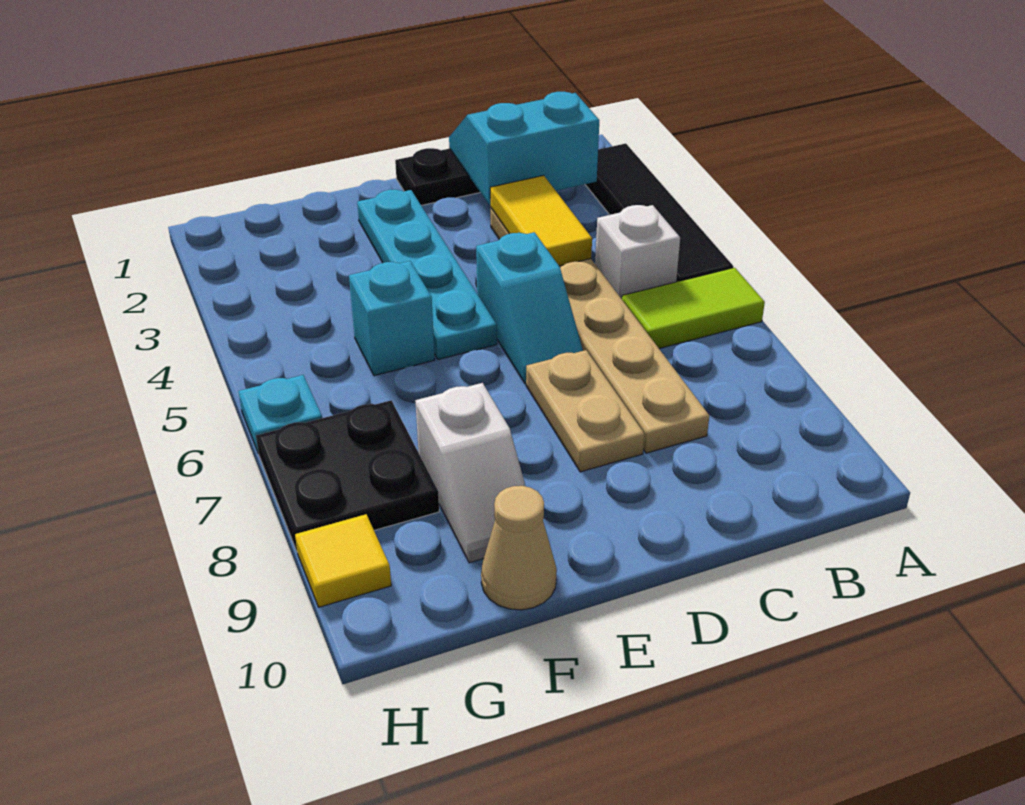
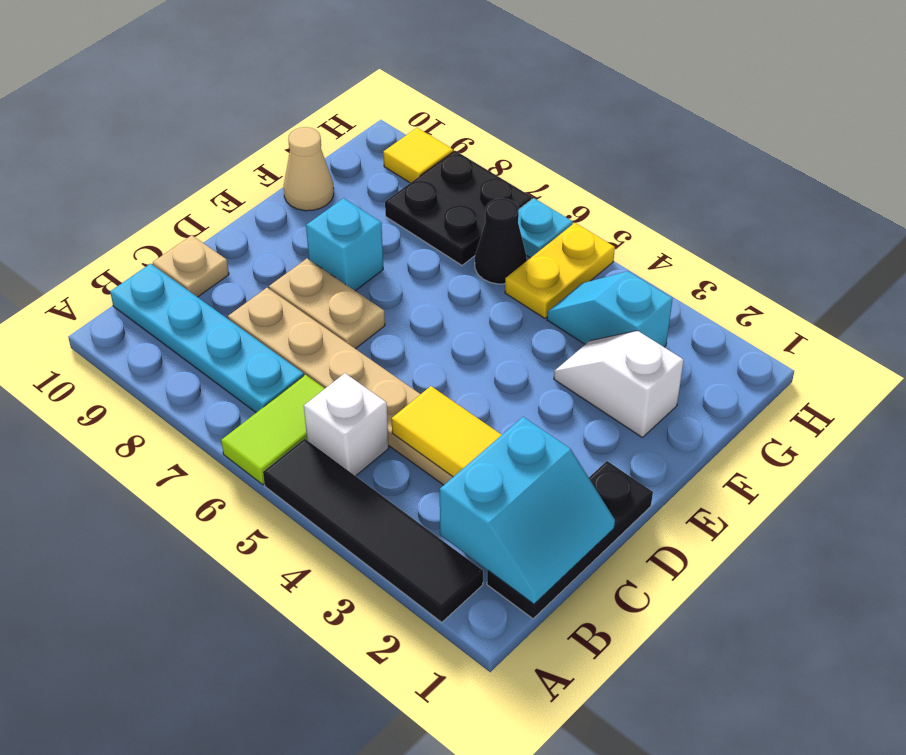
none -> tan plate C10 level 1
cyan slope D5:D6 level 1 top 5 -> cyan slope G3:G4 level 1 top 3
cyan plate E2:E5 level 1 -> cyan plate B7:B10 level 1
cyan brick F5 level 1 -> cyan brick E8 level 1
white slope F8:F9 level 1 top 8 -> white slope F2:F3 level 1 top 2
none -> yellow plate G5:H5 level 1
none -> black cone G6 level 1

